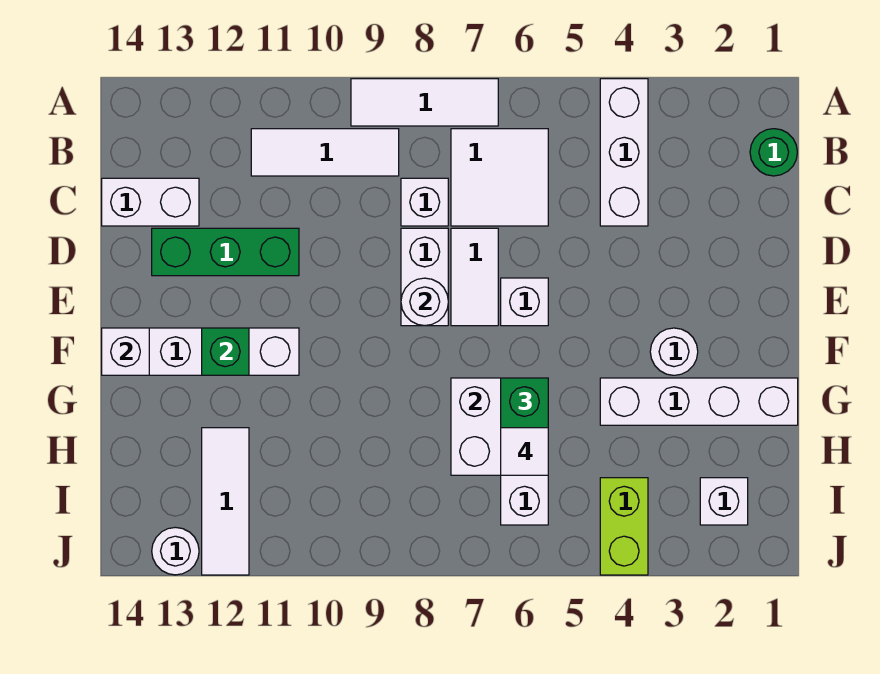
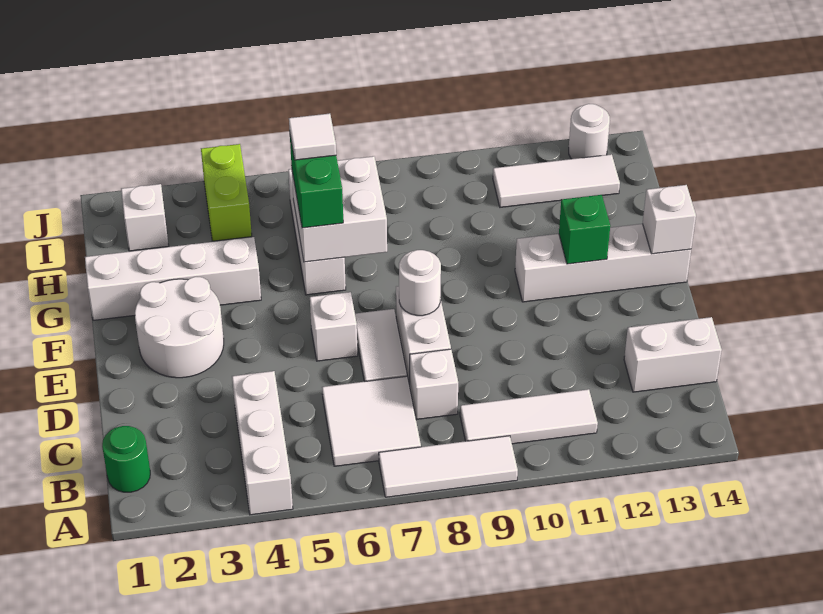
green brick D11:D13 level 1 -> none
white round brick F3 level 1 -> white round brick E2:F3 level 1
white tile H12:J12 level 1 -> white tile I11:I13 level 1

